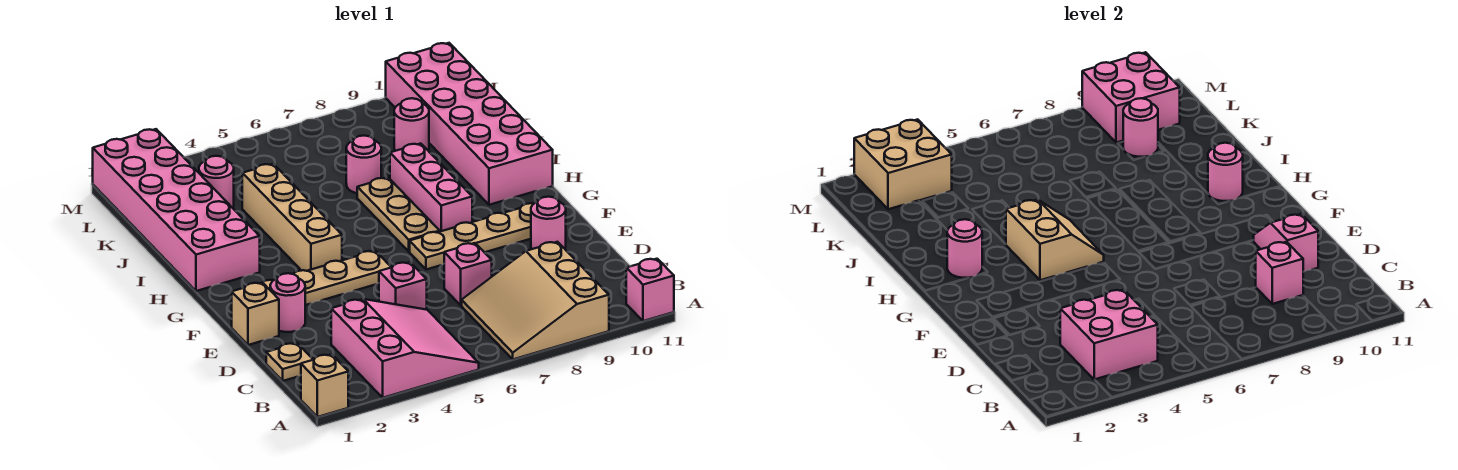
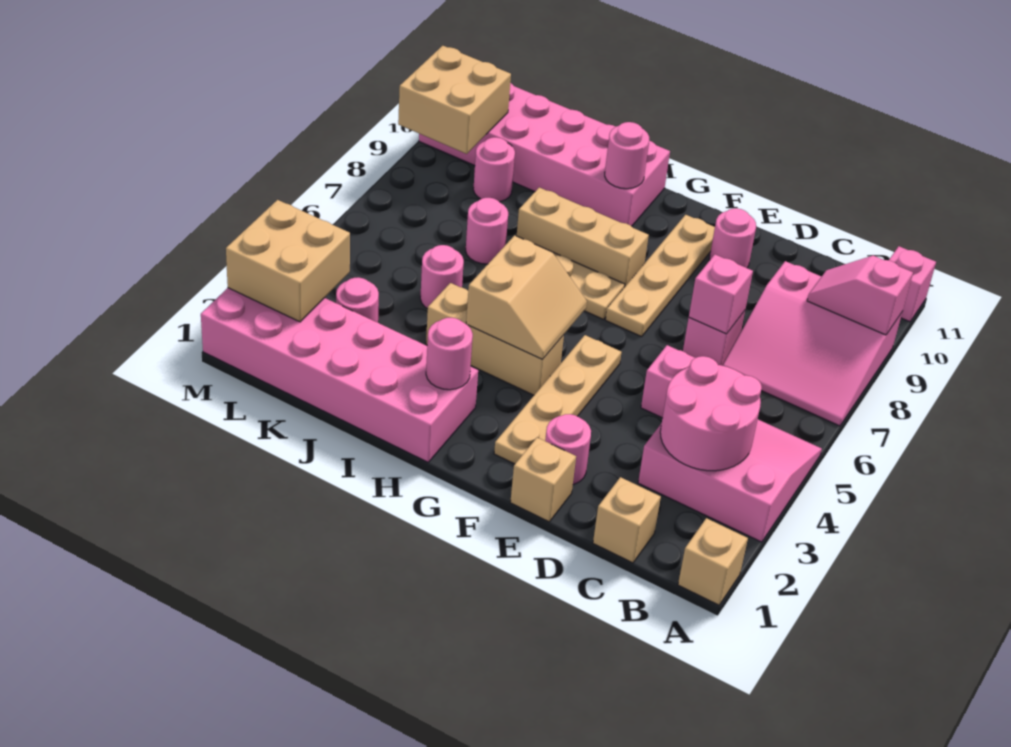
tan slope A7:C9 level 1 top 9 -> pink slope A7:C9 level 1 top 9
pink brick B3:C4 level 2 -> pink round brick B3:C4 level 2
tan plate C1 level 1 -> tan brick C1 level 1
pink brick C9 level 2 -> pink brick D7 level 2
pink slope D10:E10 level 2 top D -> pink slope A9:B9 level 2 top A
tan brick G4:J4 level 1 -> tan brick G4:I4 level 1
tan slope G4:H5 level 2 top 4 -> tan slope G4:H5 level 2 top H
pink brick G8:I8 level 1 -> tan brick G8:I8 level 1
pink round brick K9 level 2 -> pink round brick J5 level 1
pink brick L9:M10 level 2 -> tan brick L9:M10 level 2

